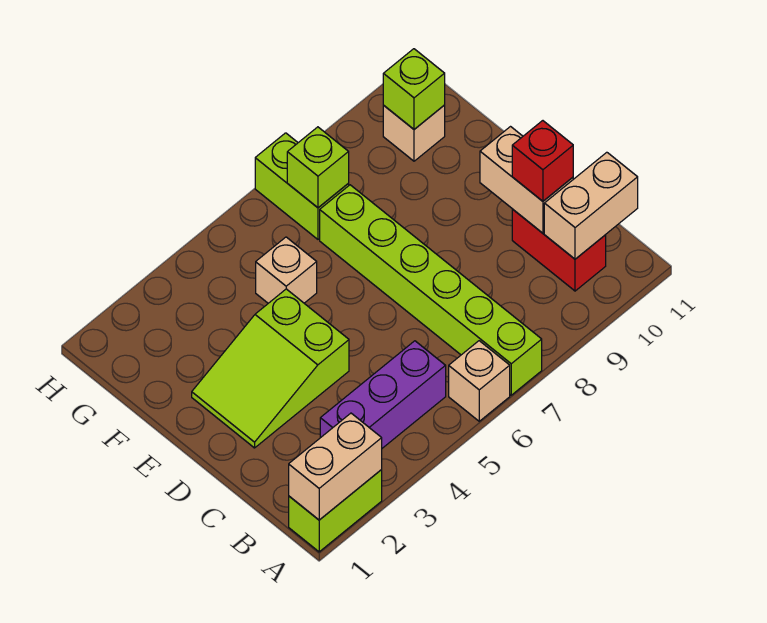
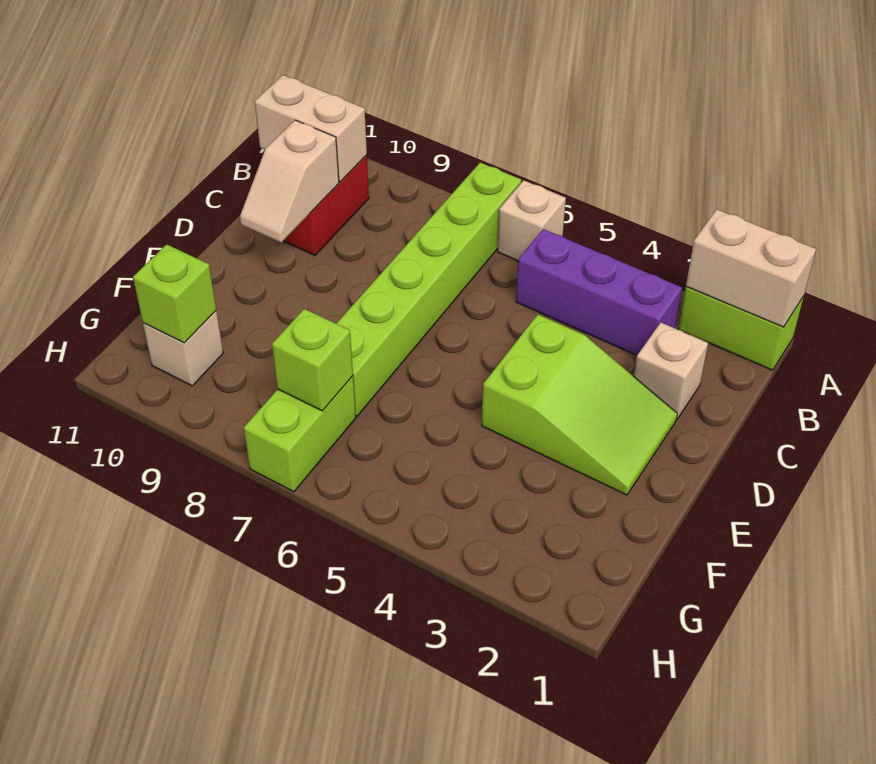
tan brick C10:D10 level 2 -> tan slope C10:D10 level 2 top C
red brick C10 level 3 -> none
tan brick F5 level 1 -> tan brick C2 level 1

